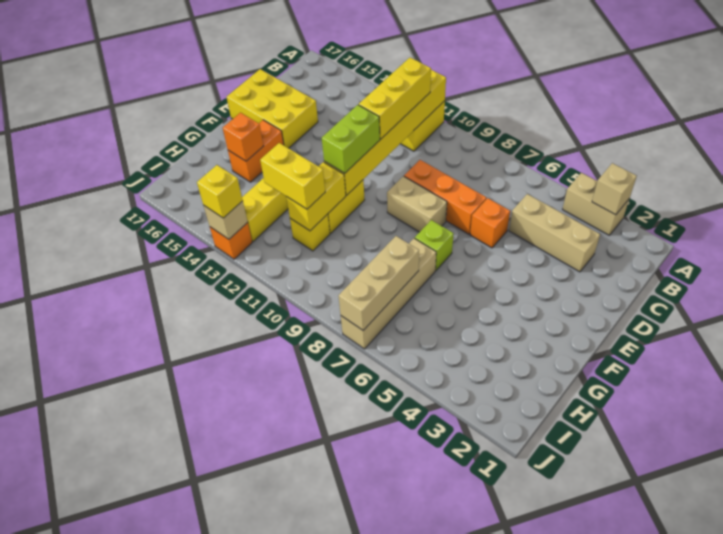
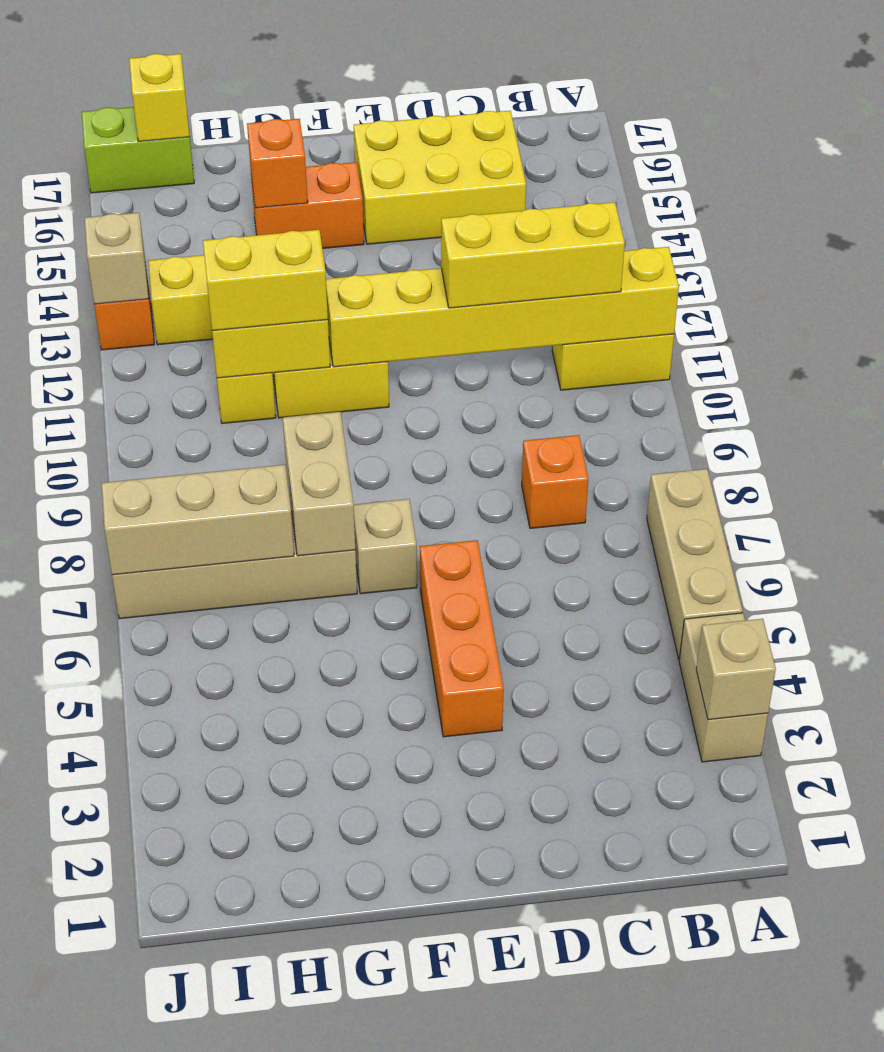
tan brick C3:C5 level 1 -> tan brick A5:A7 level 1
orange brick D6 level 1 -> orange brick C8 level 1
orange brick D7:D9 level 1 -> orange brick E4:E6 level 1
yellow brick D15:E17 level 1 -> yellow brick C15:E16 level 1
tan brick E8:E9 level 1 -> tan brick G7:G8 level 2
lime brick E11:F11 level 3 -> lime brick I17:J17 level 1
lime brick F7 level 1 -> tan brick F7 level 1
yellow brick H11:H12 level 3 -> yellow brick G11:H11 level 3
yellow brick J13 level 3 -> yellow brick I17 level 2

